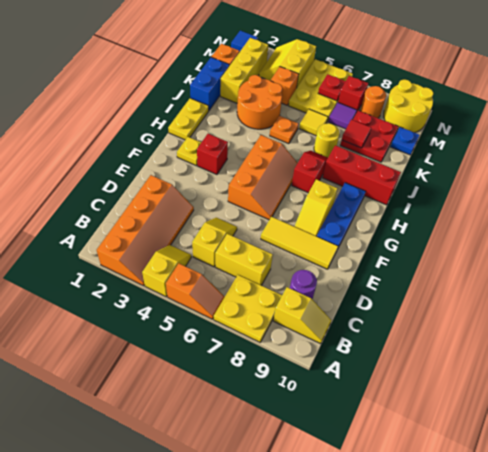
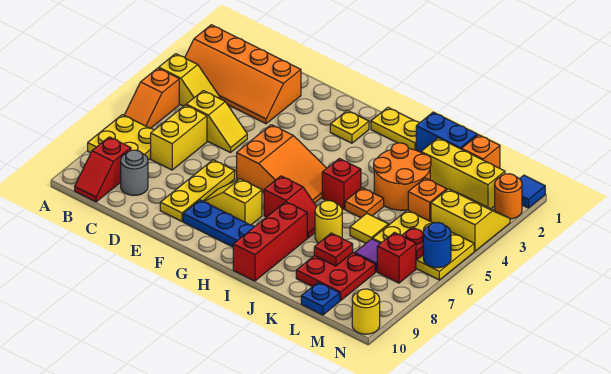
yellow slope B9:B10 level 1 top 9 -> red slope B9:B10 level 1 top 9
purple round brick C9 level 1 -> grey round brick C9 level 1
yellow tile E7:E9 level 1 -> yellow plate E7:E9 level 1
orange slope F5:H6 level 1 top 5 -> orange slope F5:H6 level 1 top F
red brick G3 level 1 -> red brick I5 level 1
red tile K8 level 2 -> red plate K8 level 2
orange round brick M8 level 1 -> orange round brick N2 level 1
yellow round brick M9:N10 level 1 -> yellow round brick N10 level 1
none -> blue round brick N6 level 2

